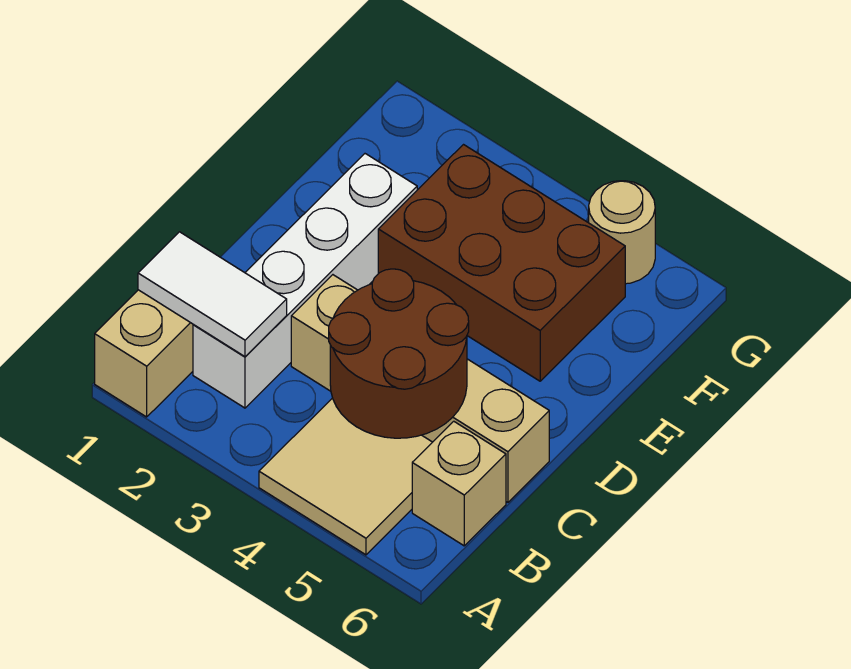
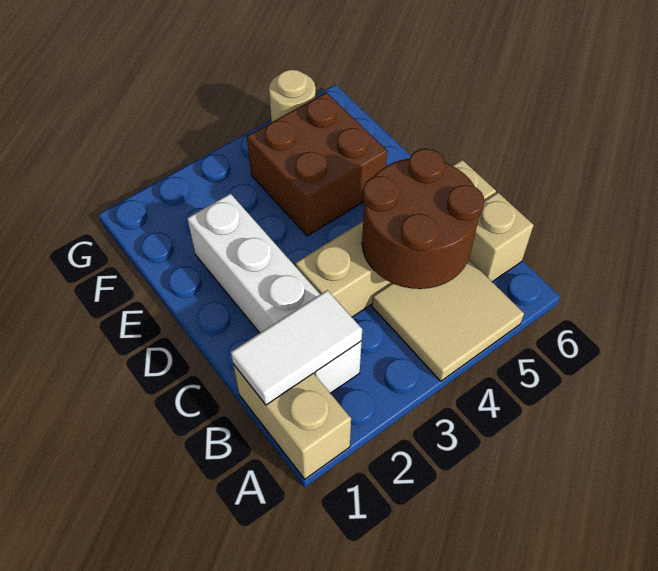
brown brick E3:F5 level 1 -> brown brick E4:F5 level 1

